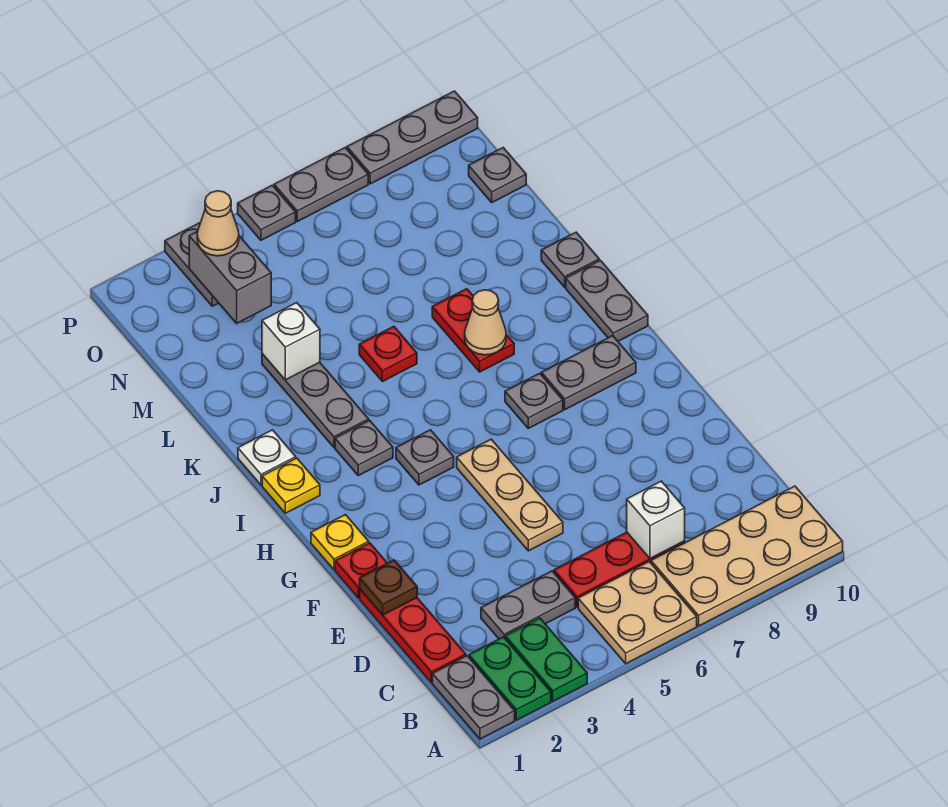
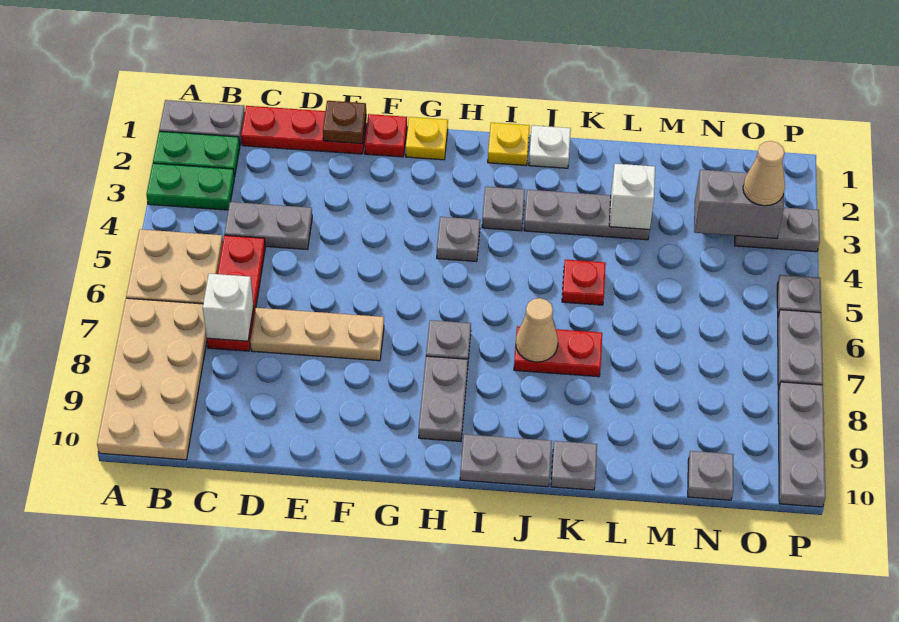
grey plate C3:C4 level 1 -> grey plate C4:D4 level 1
tan plate E5:G5 level 1 -> tan plate D7:F7 level 1

